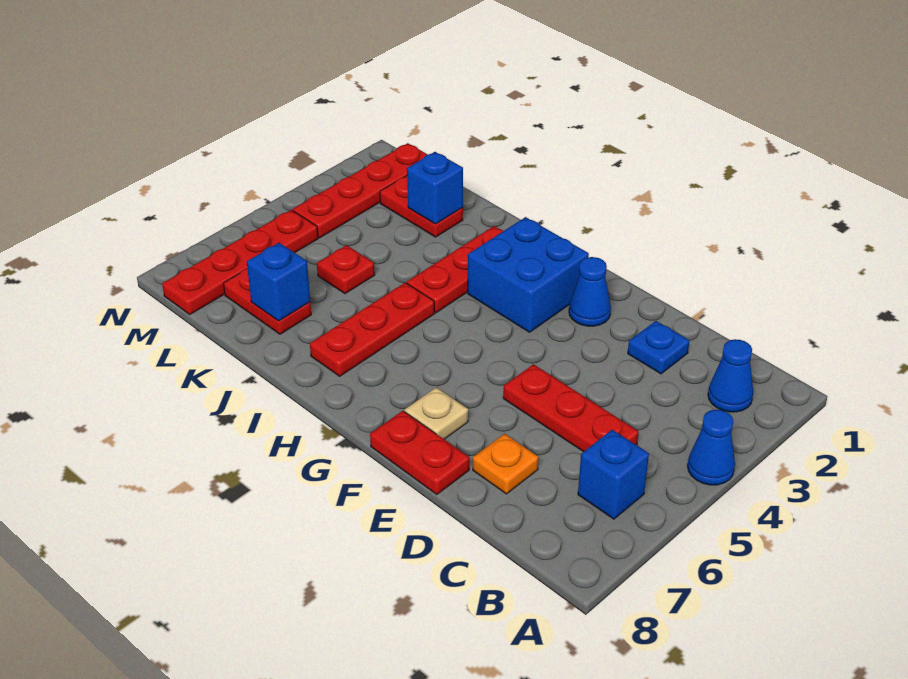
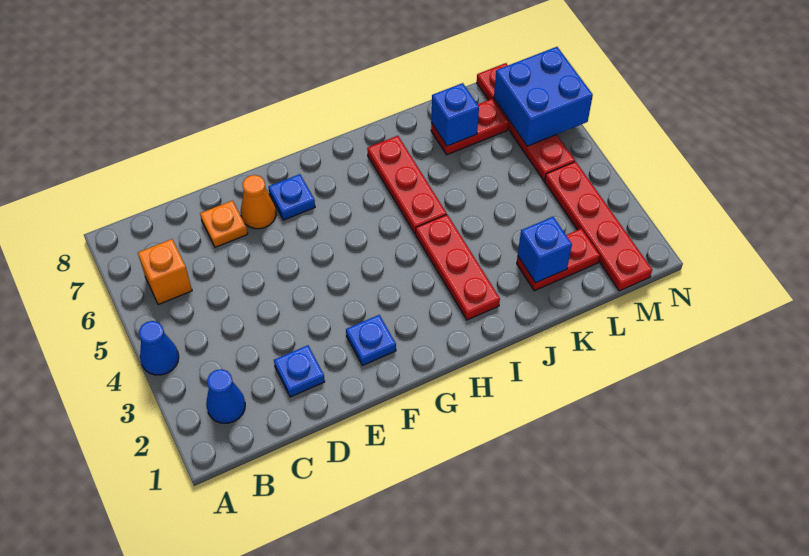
blue brick B6 level 1 -> orange brick B6 level 1
red plate C5:E5 level 1 -> none
none -> orange cone E7 level 1
red plate E8:F8 level 1 -> none
blue cone F2 level 1 -> blue plate F2 level 1
tan plate F7 level 1 -> blue plate F7 level 1
blue brick G2:H3 level 1 -> blue brick M6:N7 level 2
red plate K5 level 1 -> none

